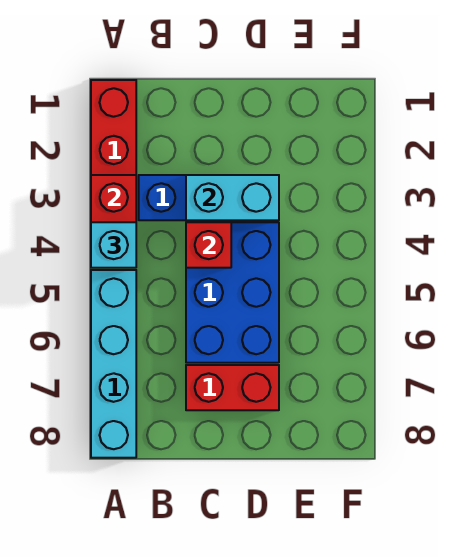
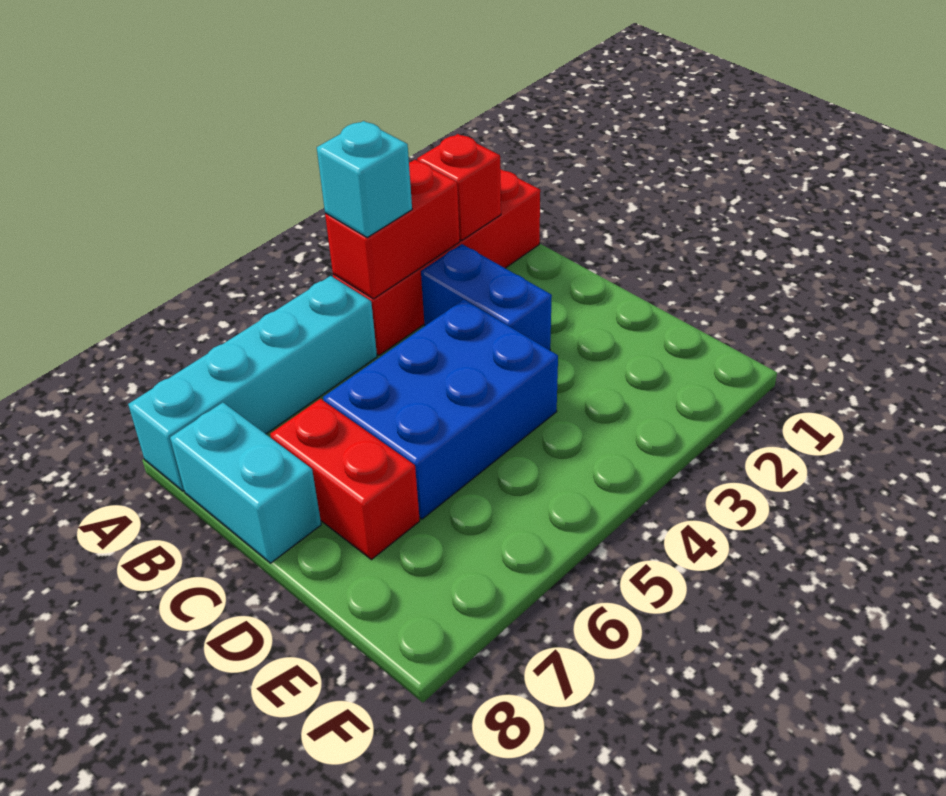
cyan brick C3:D3 level 2 -> cyan brick B8:C8 level 1
red brick C4 level 2 -> red brick A2 level 2

